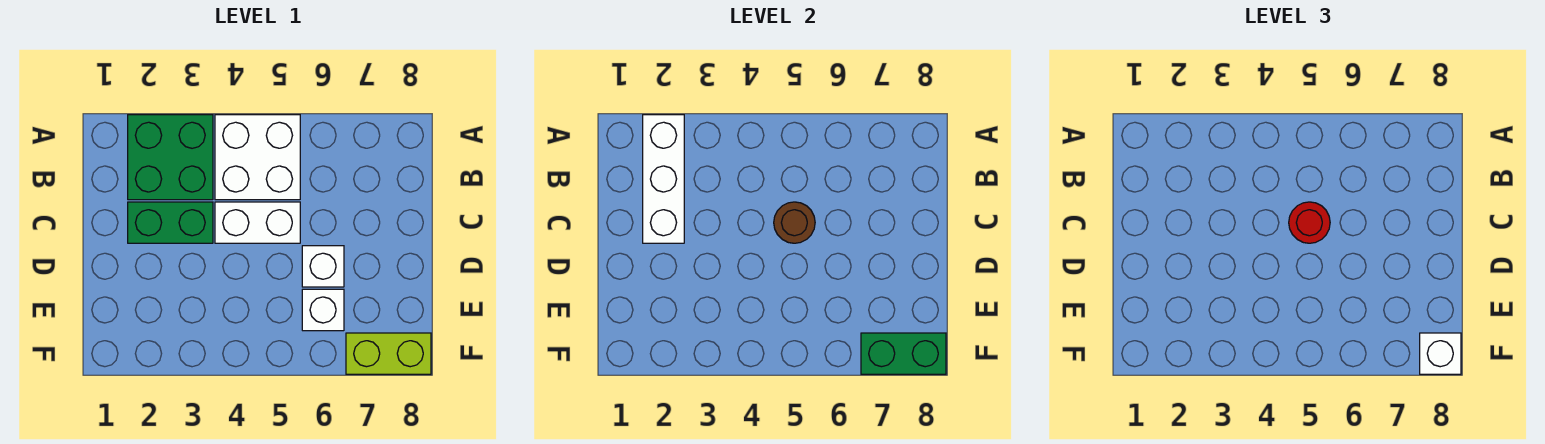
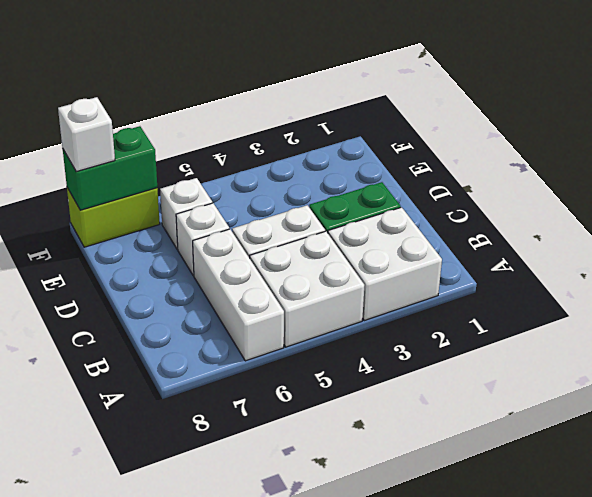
green brick A2:B3 level 1 -> white brick A2:B3 level 1
white brick A2:C2 level 2 -> white brick A6:C6 level 1
brown round brick C5 level 2 -> none
red round brick C5 level 3 -> none

